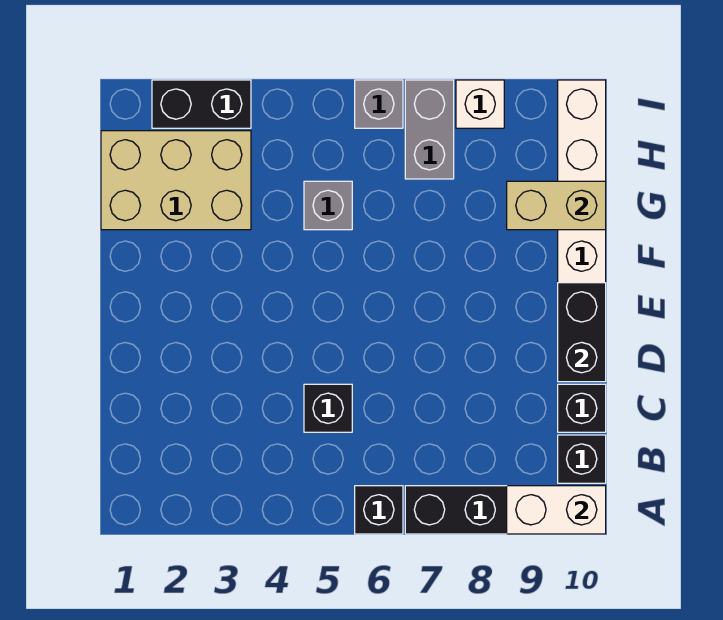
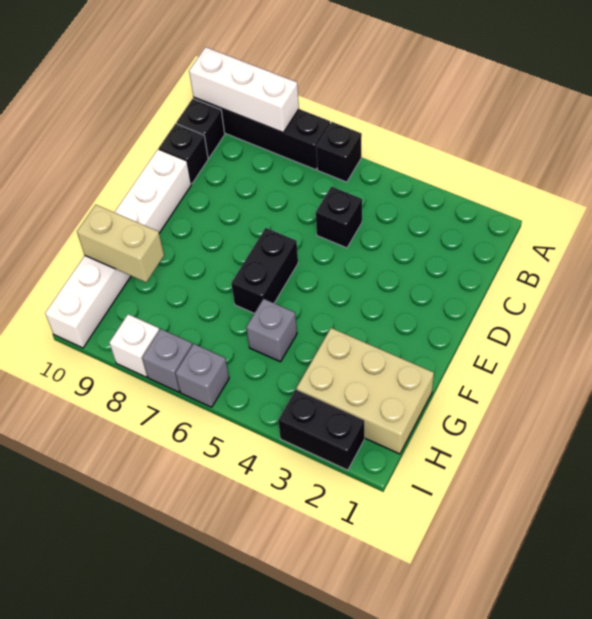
white brick A9:A10 level 2 -> white brick A8:A10 level 2
black brick D10:E10 level 2 -> black brick E6:F6 level 1
grey brick H7:I7 level 1 -> grey brick I7 level 1

